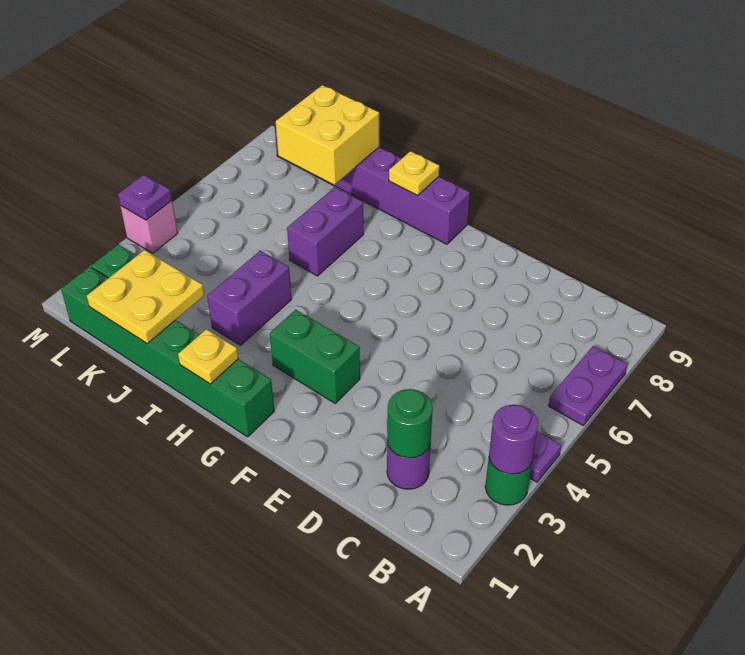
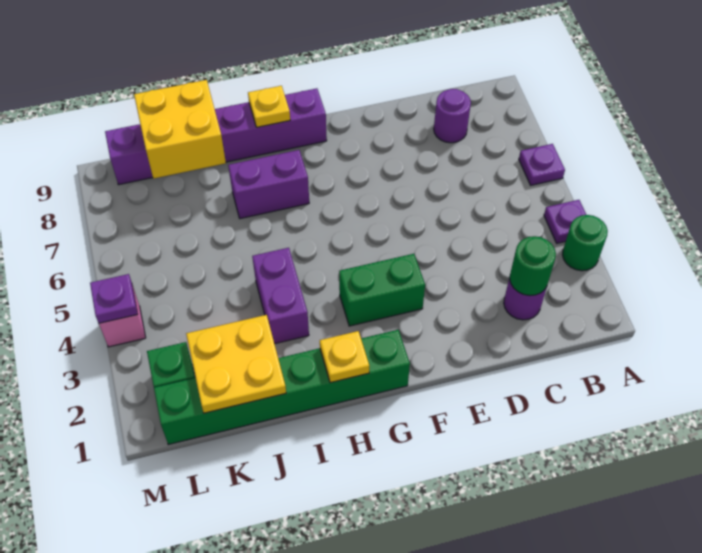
purple round brick A3 level 2 -> purple round brick C8 level 1
purple plate A6:A7 level 1 -> purple plate A6 level 1
purple brick I6:I7 level 1 -> purple brick H7:I7 level 1

